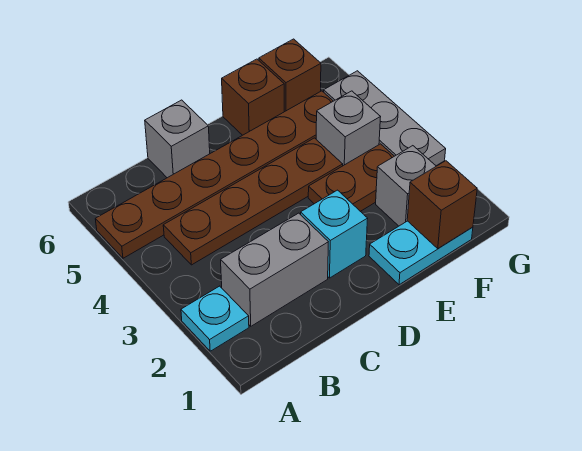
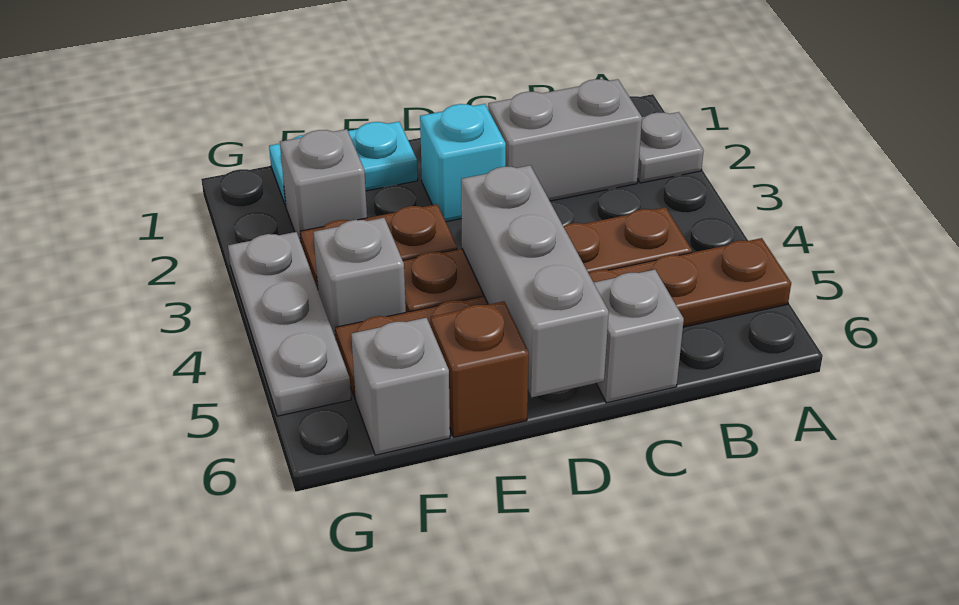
cyan plate A2 level 1 -> grey plate A2 level 1
none -> grey brick D4:D6 level 2
brown brick F1 level 2 -> none
brown brick F6 level 1 -> grey brick F6 level 1

